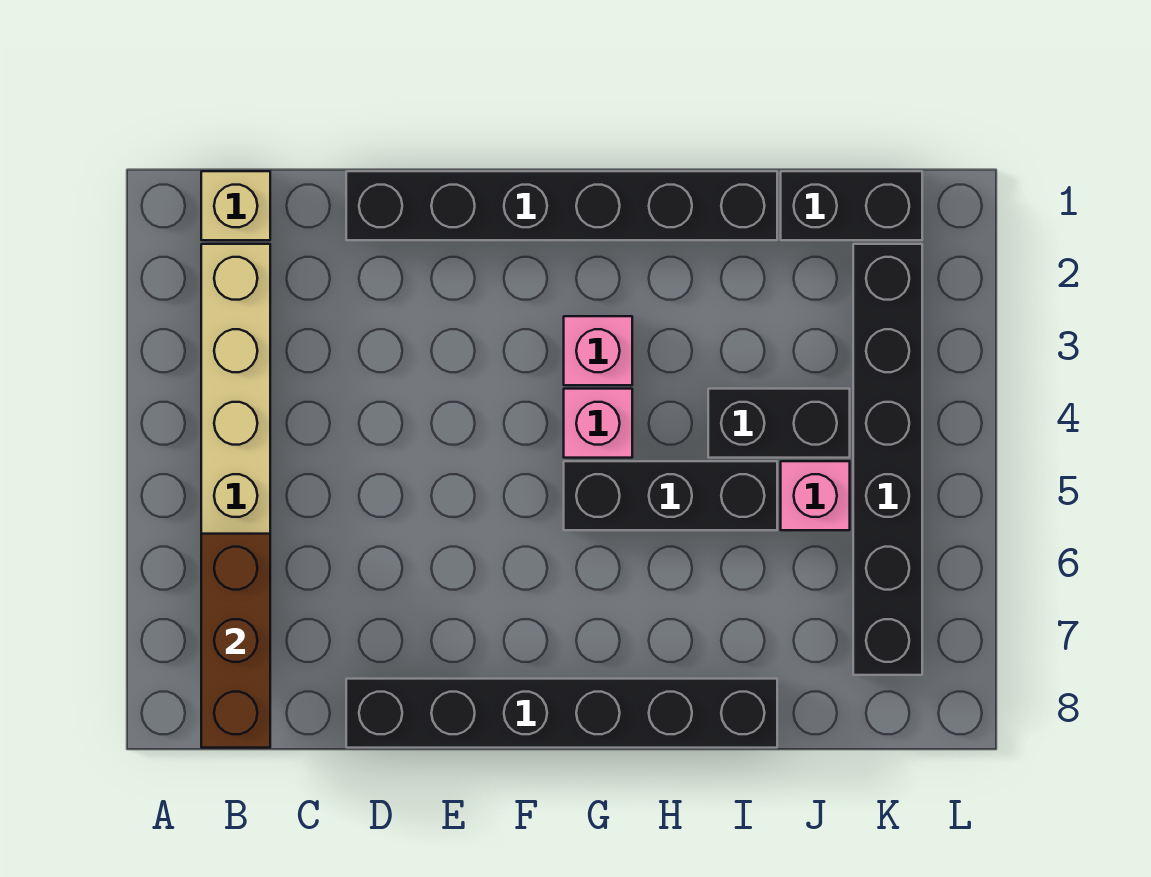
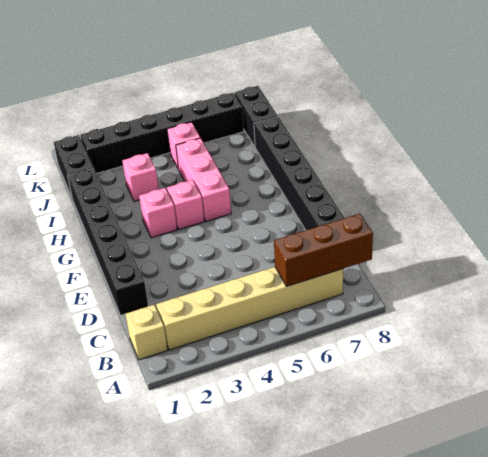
black brick G5:I5 level 1 -> pink brick G5:I5 level 1
none -> pink brick I3 level 1
black brick I4:J4 level 1 -> black brick J8:K8 level 1

